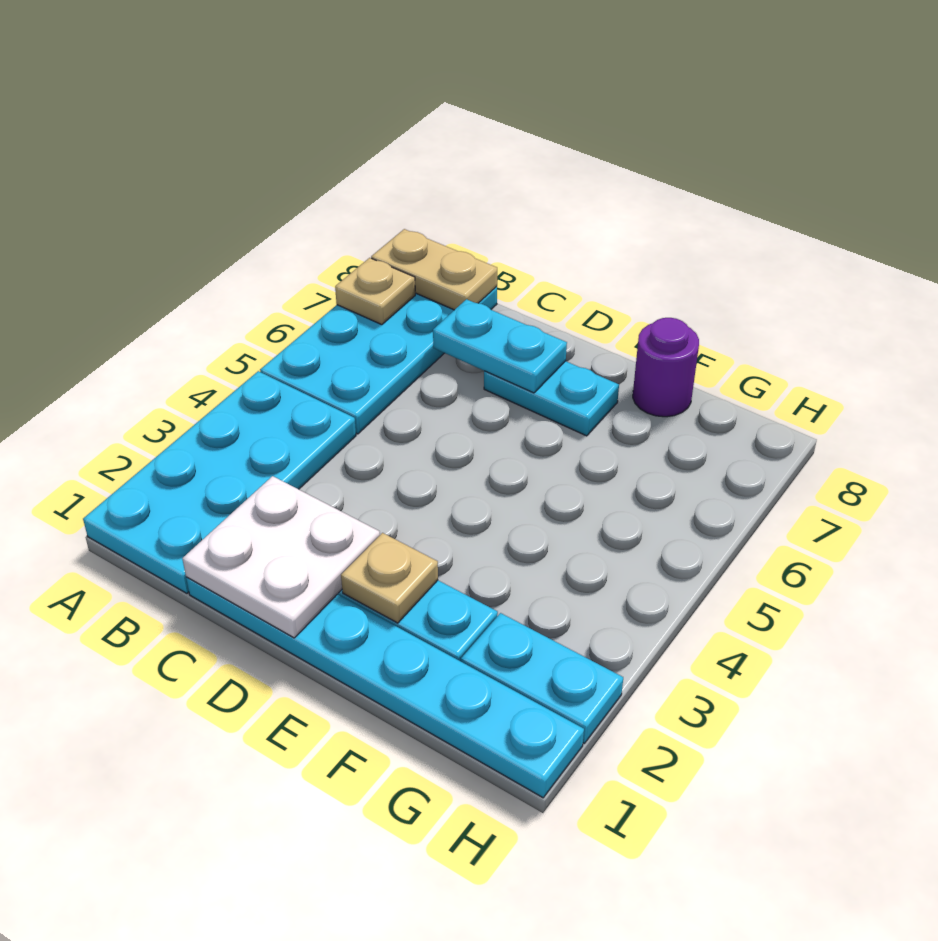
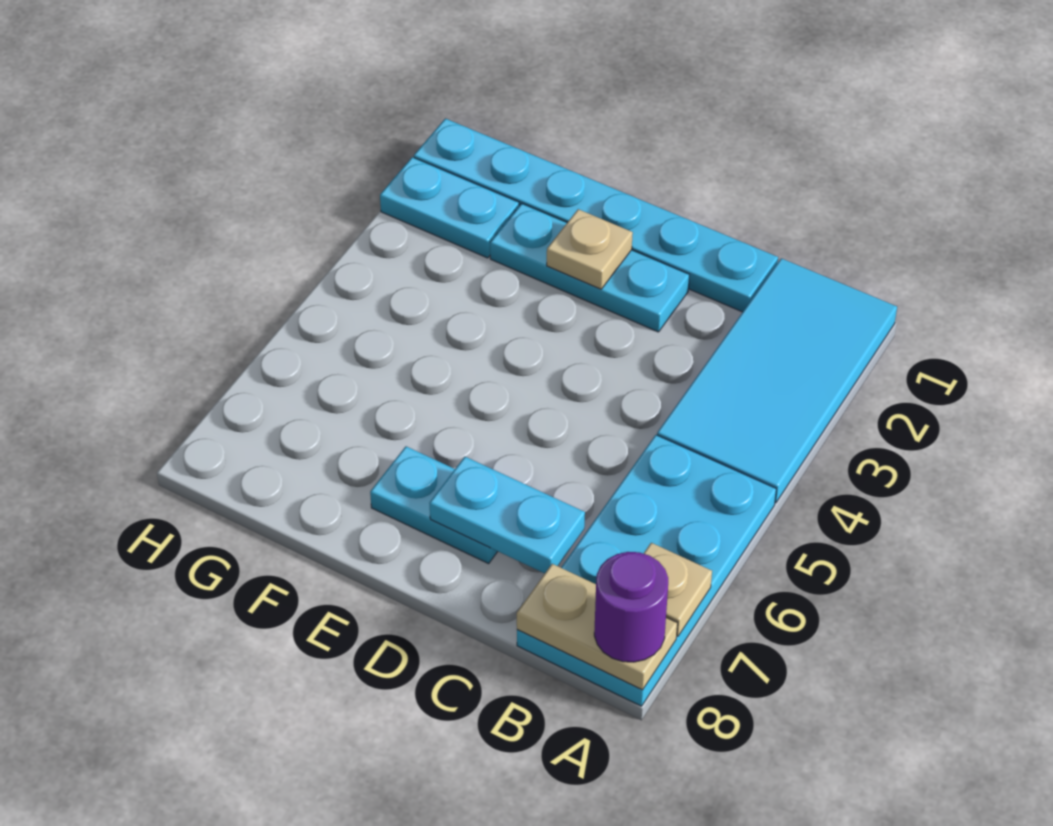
cyan plate A1:B4 level 1 -> cyan tile A1:B4 level 1
white plate C1:D2 level 2 -> none
purple round brick F8 level 1 -> purple round brick A8 level 3

